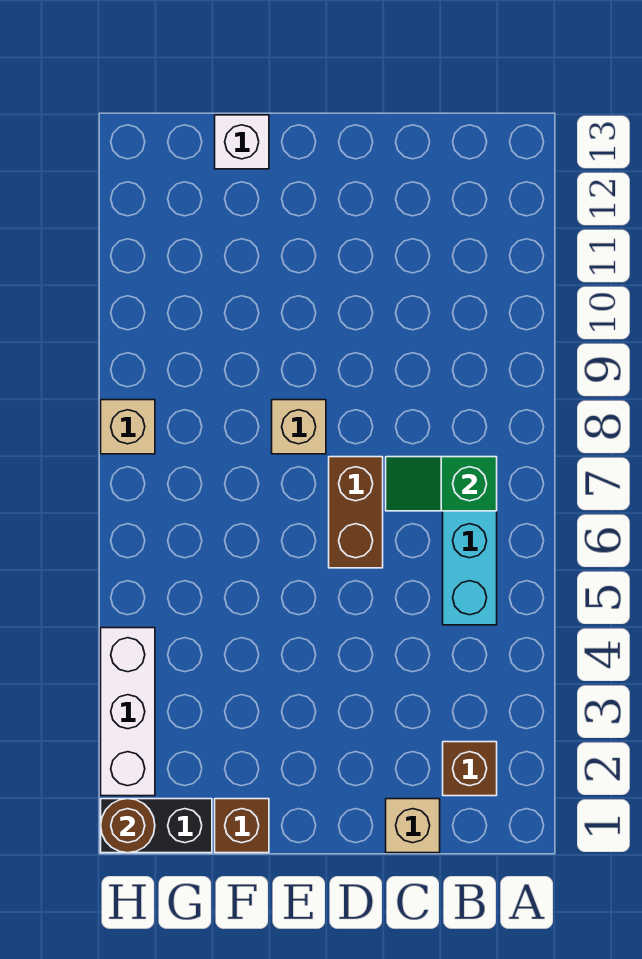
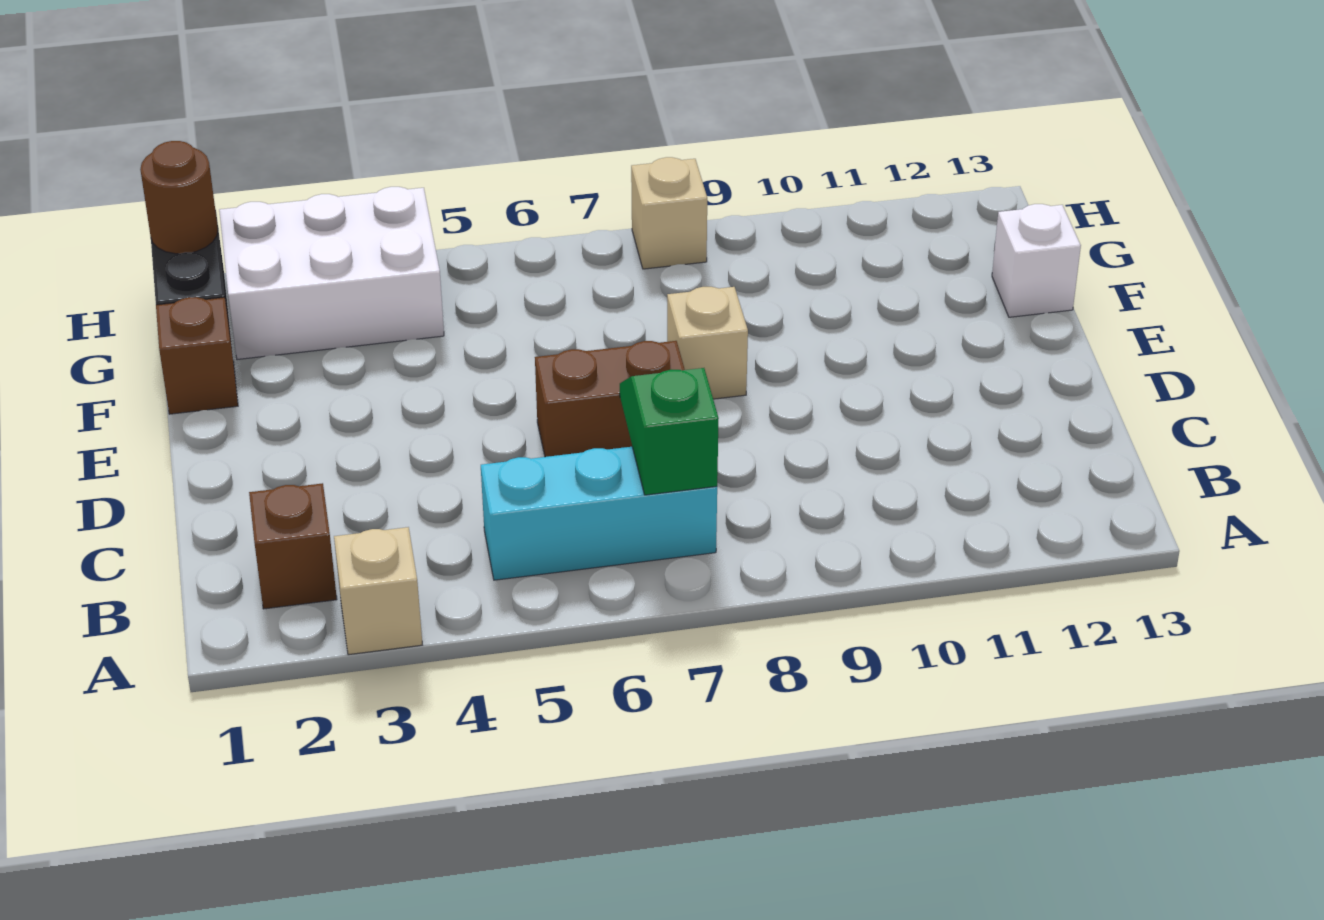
tan brick C1 level 1 -> tan brick A3 level 1
white brick H2:H4 level 1 -> white brick G2:H4 level 1

